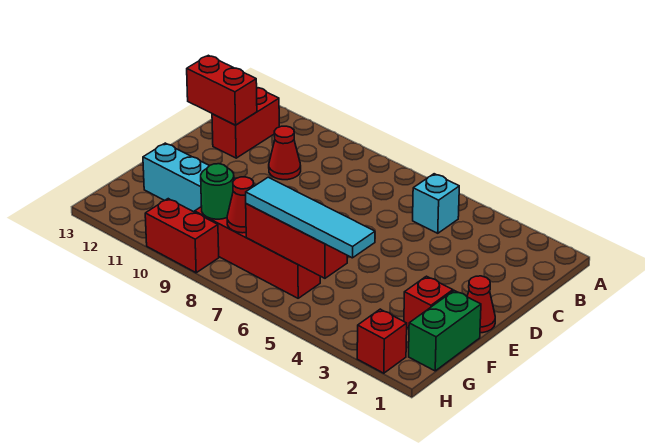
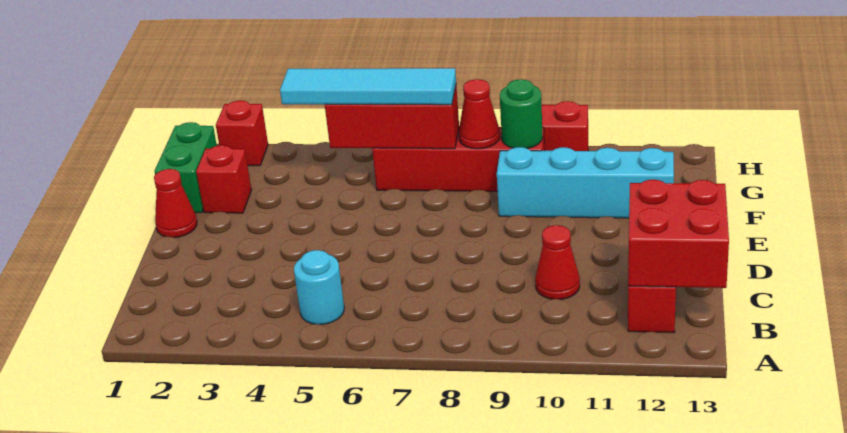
cyan brick B5 level 1 -> cyan round brick B5 level 1
red brick C12:C13 level 2 -> red brick B12:C13 level 2

